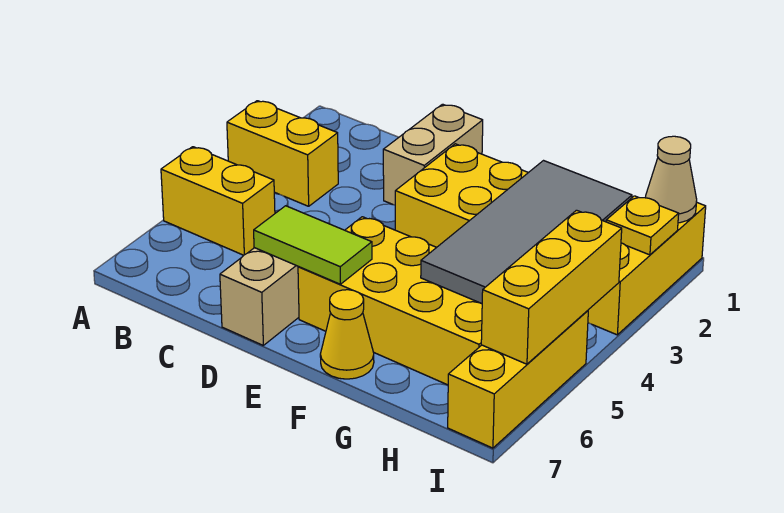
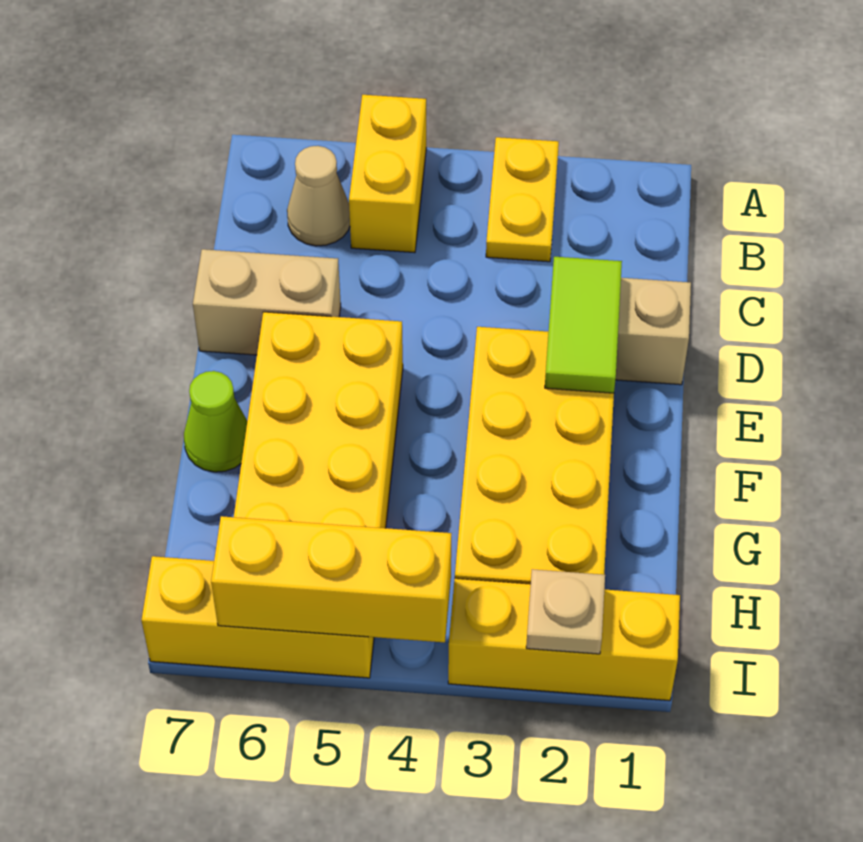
yellow brick A3:B3 level 1 -> yellow plate A3:B3 level 1
lime tile D6:E6 level 2 -> lime tile D2:E2 level 2
yellow cone F7 level 1 -> lime cone F7 level 1
grey tile G2:H5 level 2 -> none
tan cone I1 level 2 -> tan cone B6 level 1
yellow plate I2 level 2 -> tan plate I2 level 2

